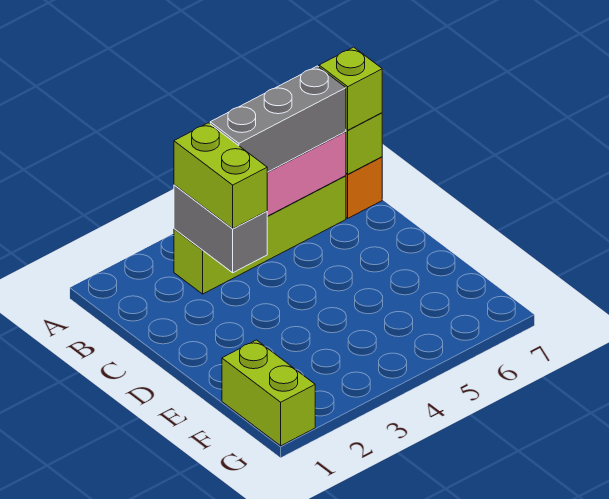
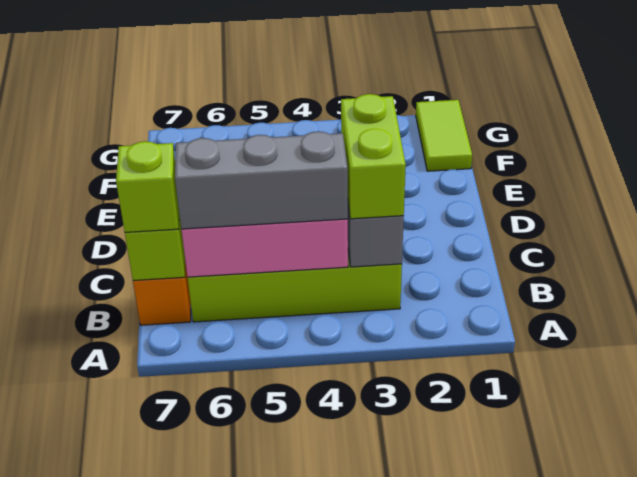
lime brick F1:G1 level 1 -> lime tile F1:G1 level 1

